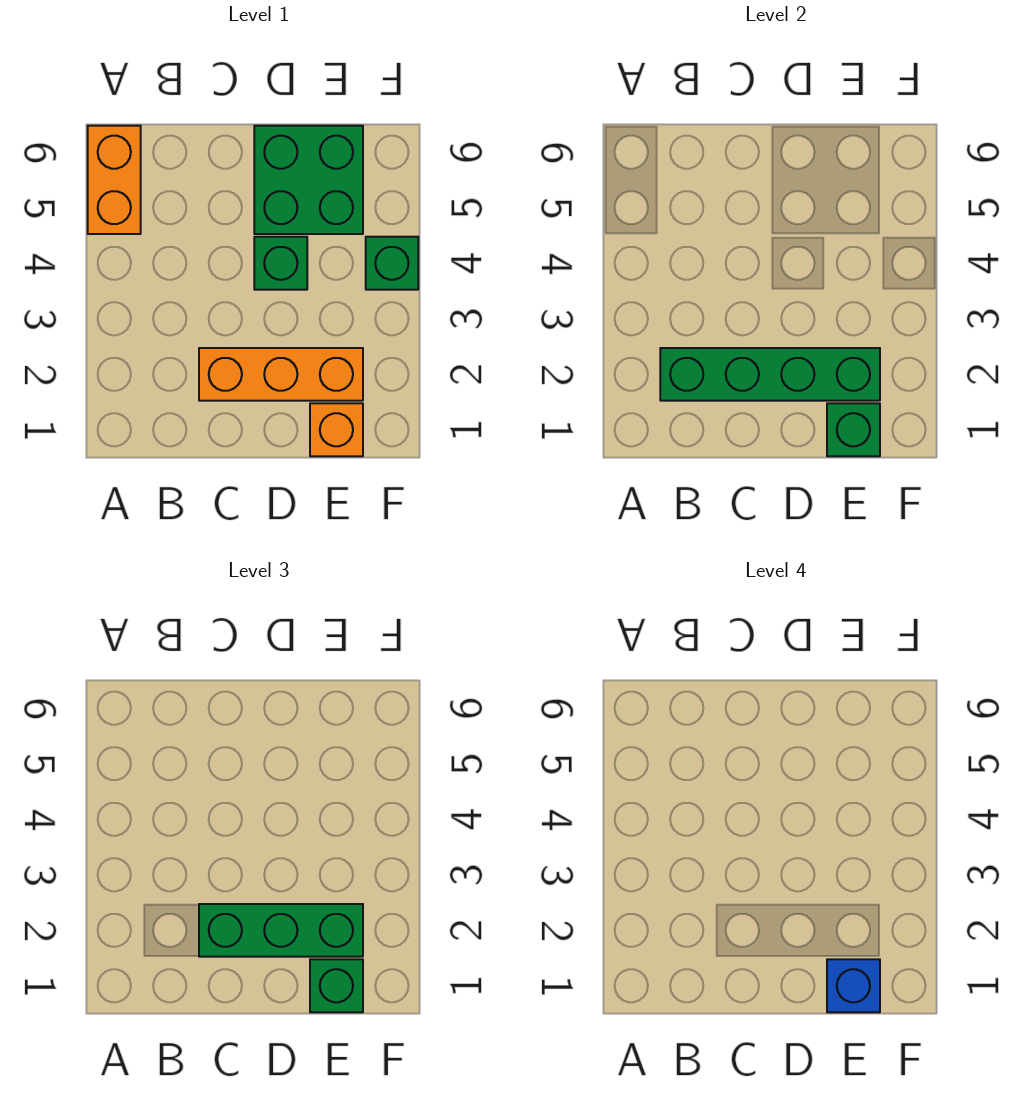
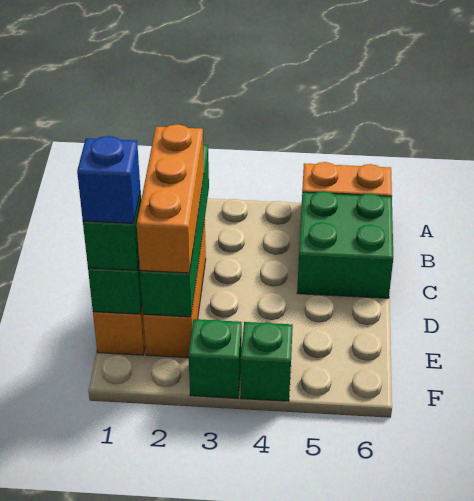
green brick C2:E2 level 3 -> orange brick C2:E2 level 3
green brick D4 level 1 -> green brick F3 level 1
green brick D5:E6 level 1 -> green brick B5:C6 level 1

